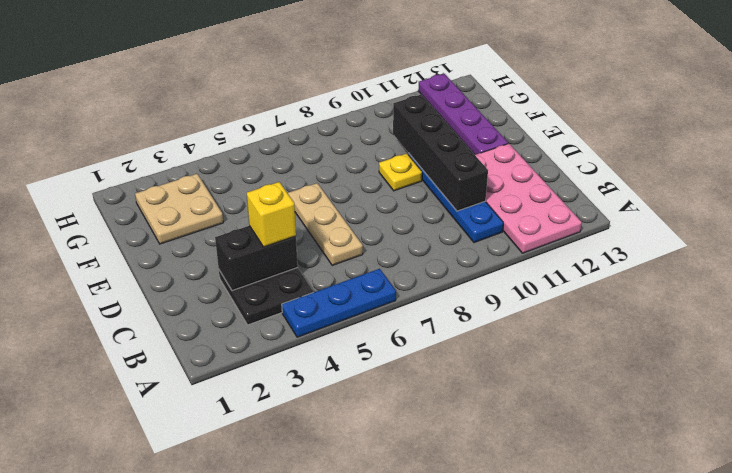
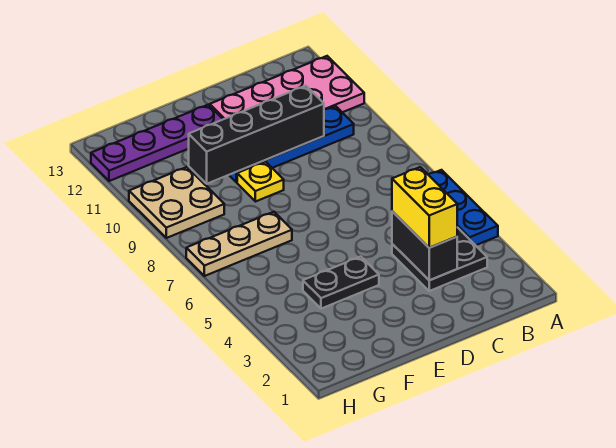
yellow brick C4 level 3 -> yellow brick C3:C4 level 3
tan plate C6:E6 level 1 -> tan plate F7:H7 level 1
none -> black plate E4:F4 level 1
tan plate F2:G3 level 1 -> tan plate G9:H10 level 1

